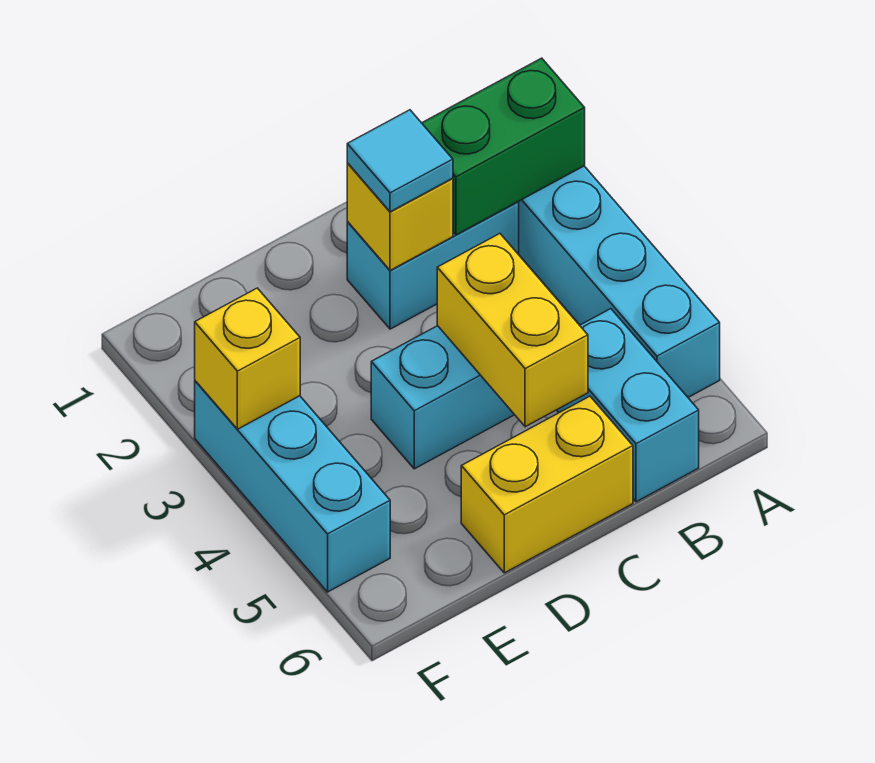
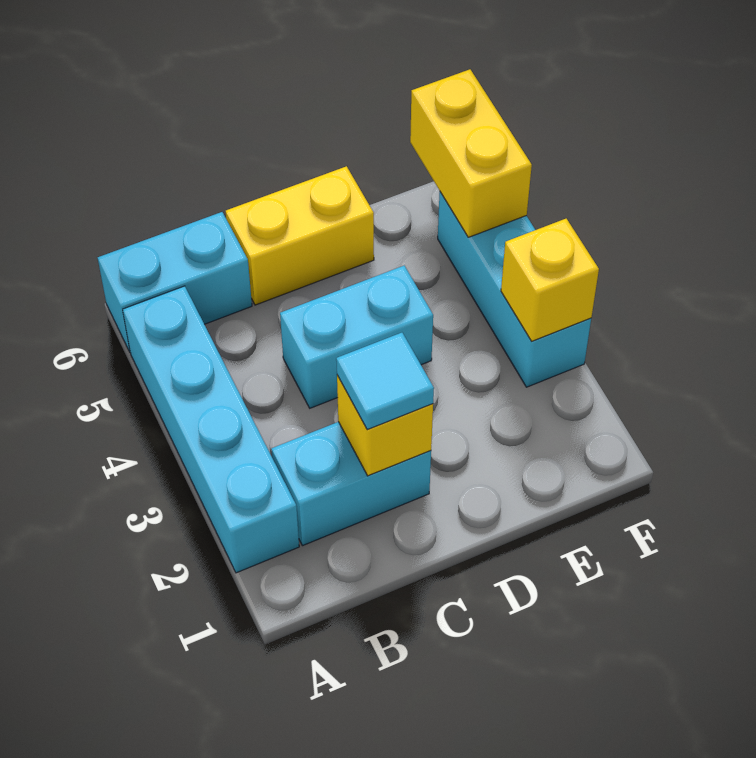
green brick A2:B2 level 2 -> none
cyan brick B5:B6 level 1 -> cyan brick A6:B6 level 1
yellow brick C4:C5 level 2 -> yellow brick F5:F6 level 2

